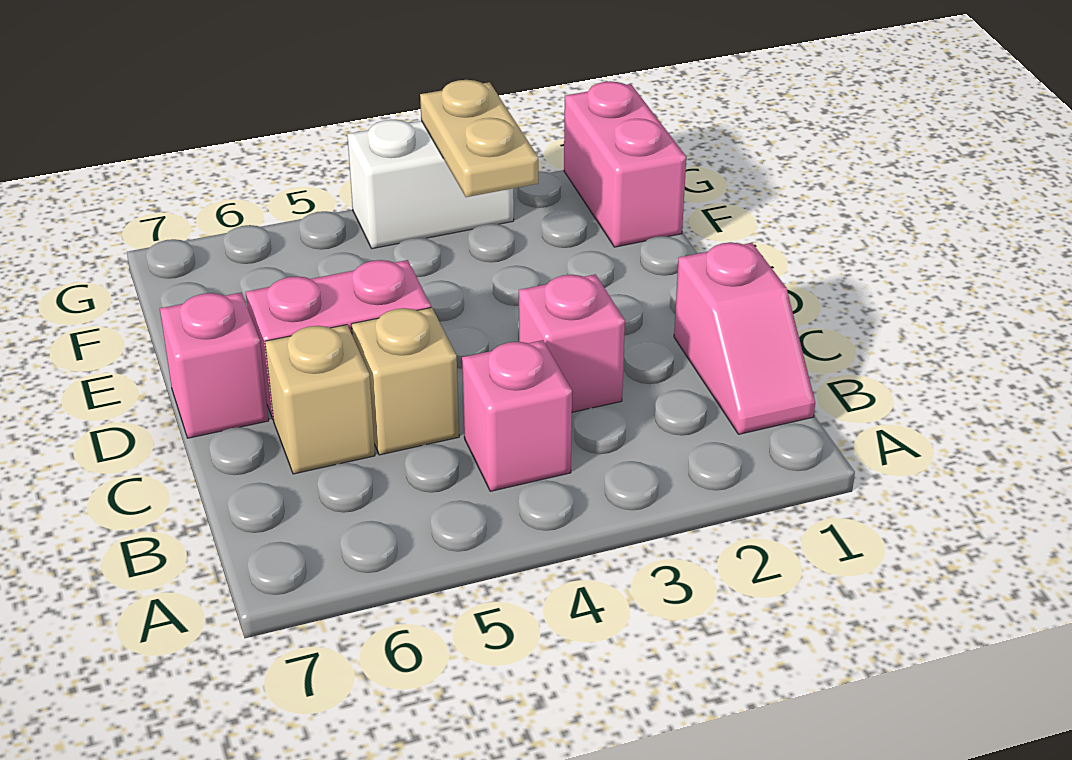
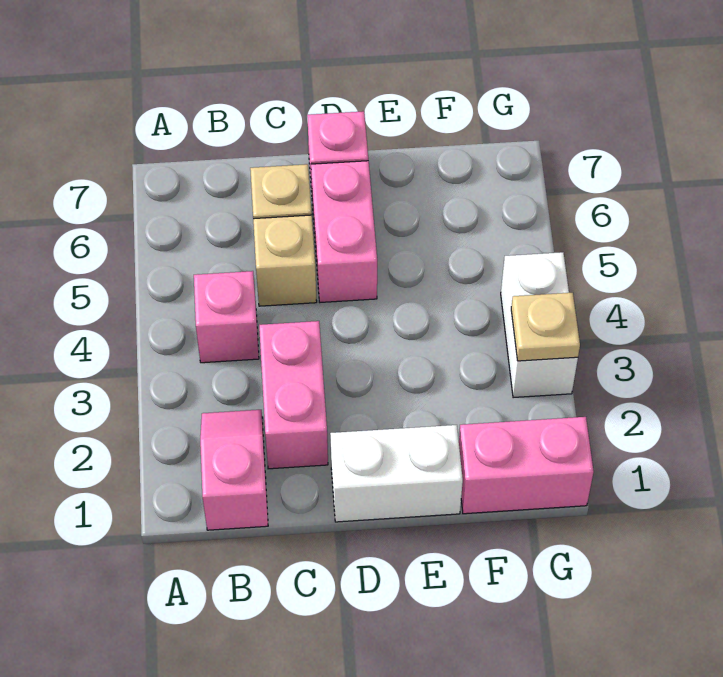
pink slope B1:C1 level 1 top C -> pink slope B1:B2 level 1 top 1
pink brick C3 level 1 -> pink brick C2:C3 level 1
none -> white brick D1:E1 level 1
tan plate F3:G3 level 2 -> tan plate G3 level 2

